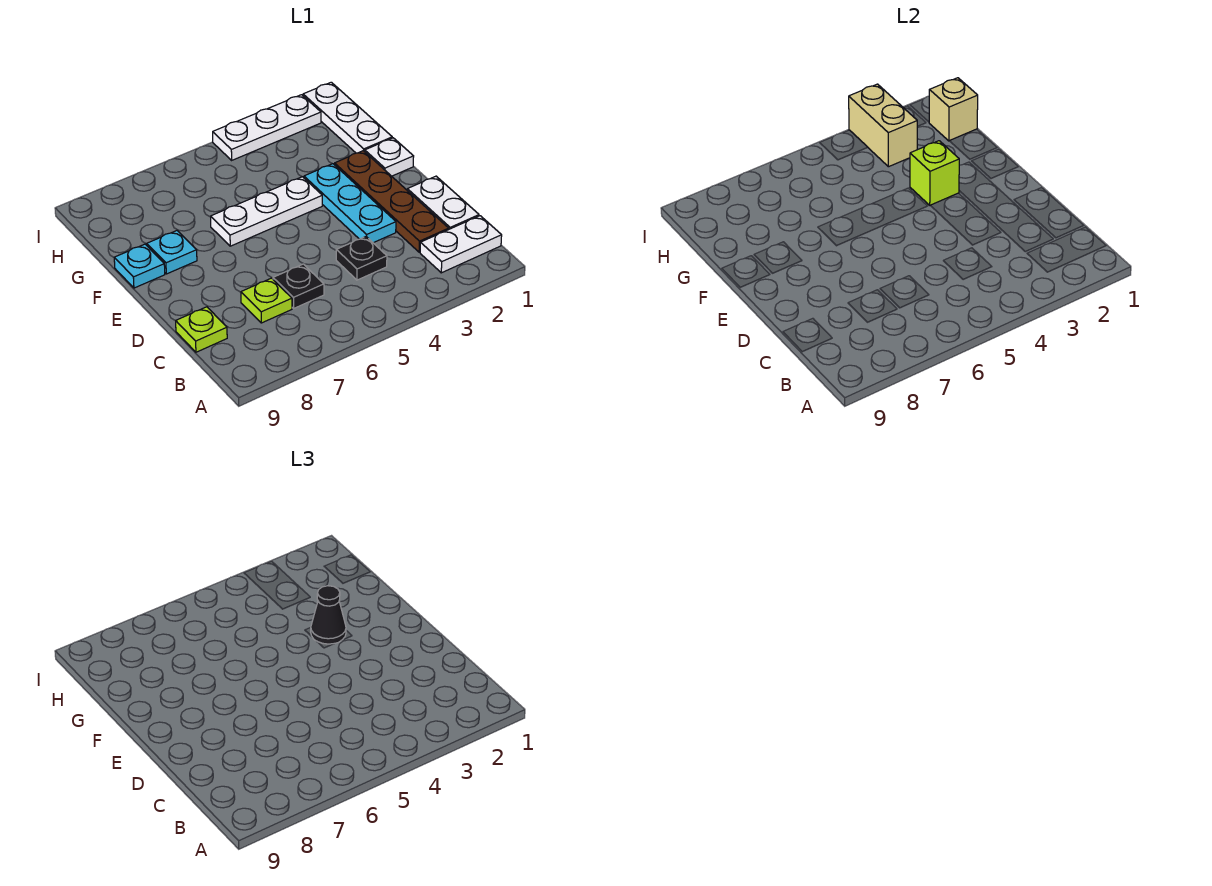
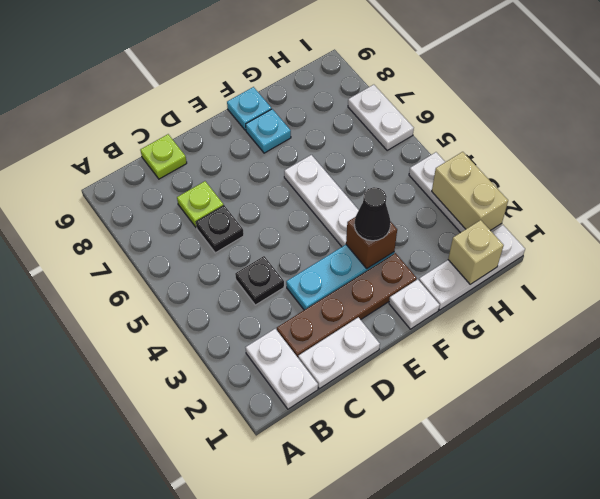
lime brick F3 level 2 -> brown brick F3 level 2
tan brick H3:I3 level 2 -> tan brick I2:I3 level 2
none -> white plate I6:I7 level 1

